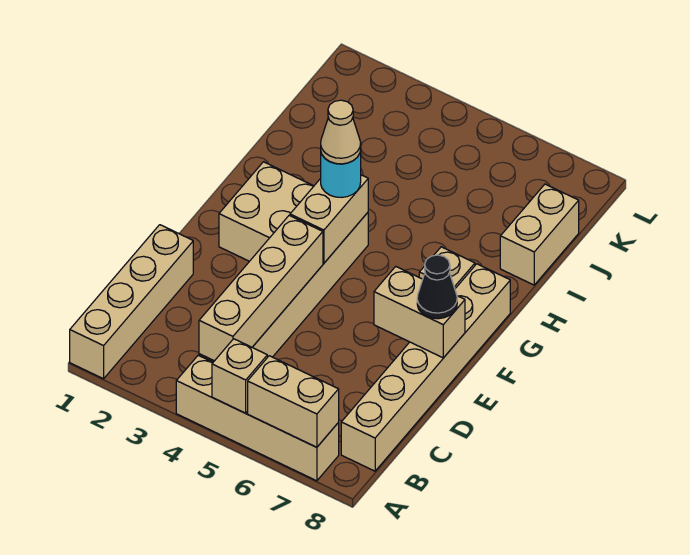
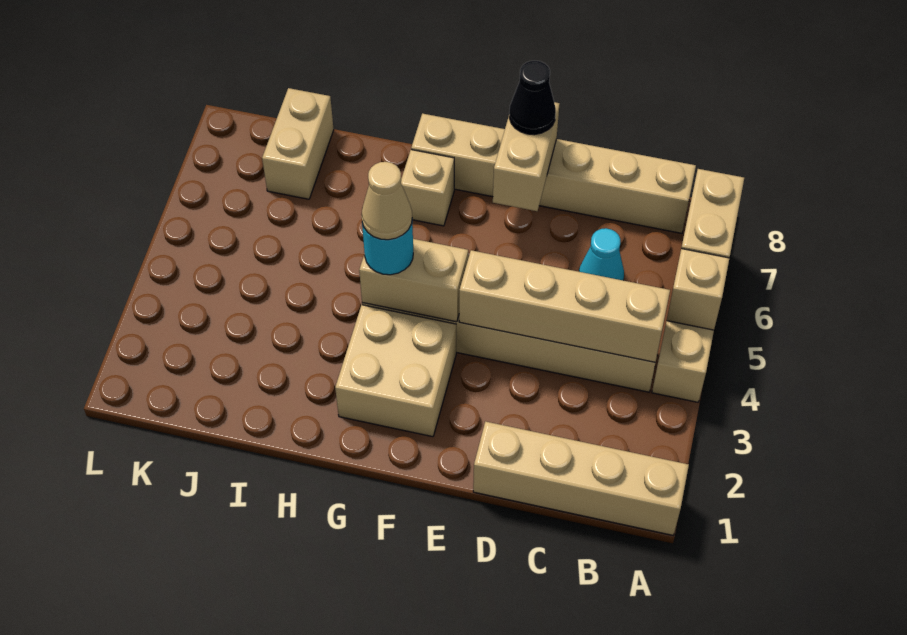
none -> cyan cone C6 level 1
tan brick I8:J8 level 1 -> tan brick J7:J8 level 1

